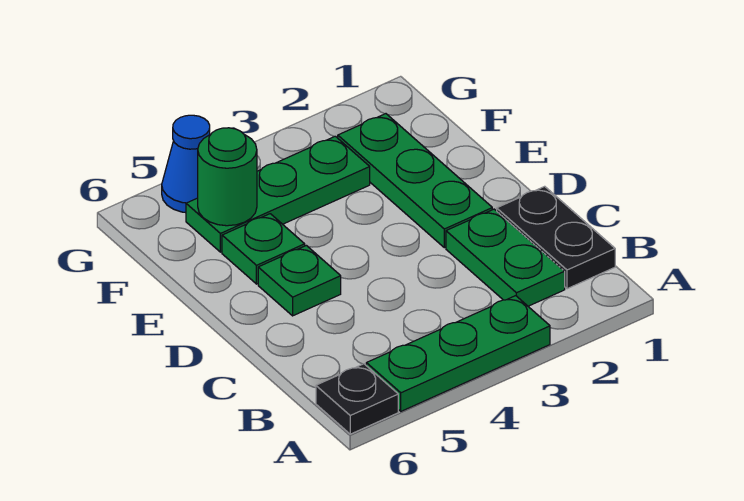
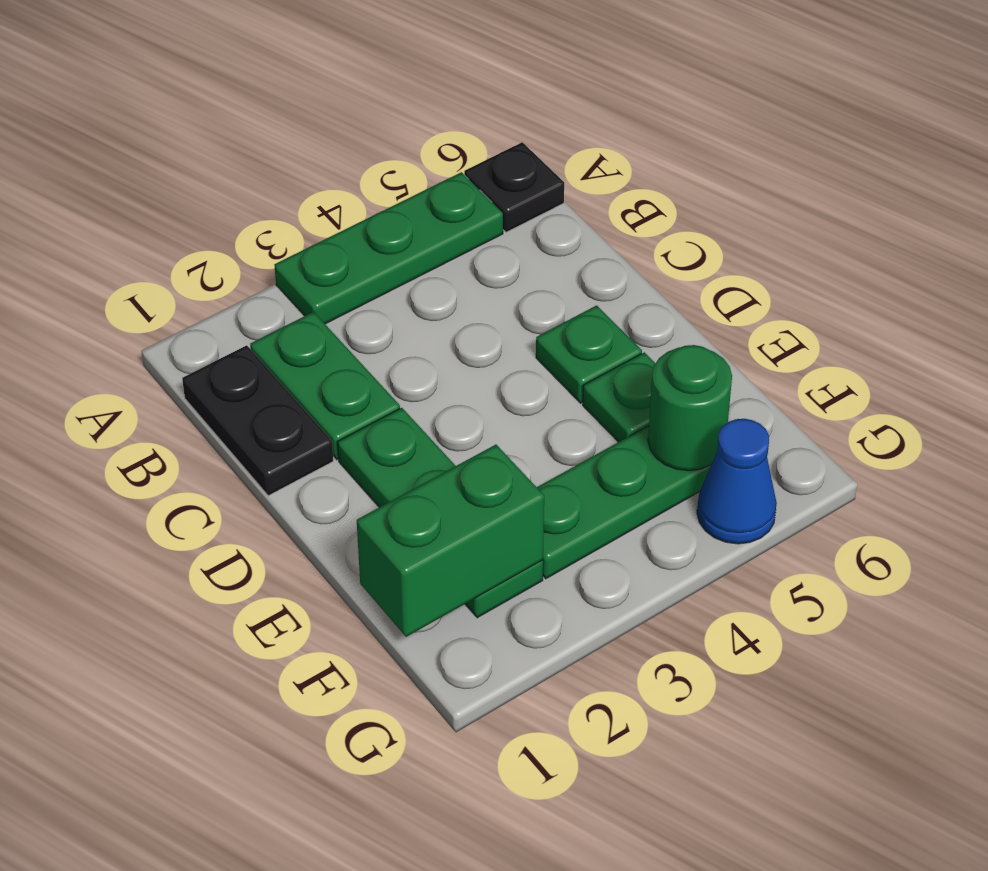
none -> green brick F1:F2 level 2

